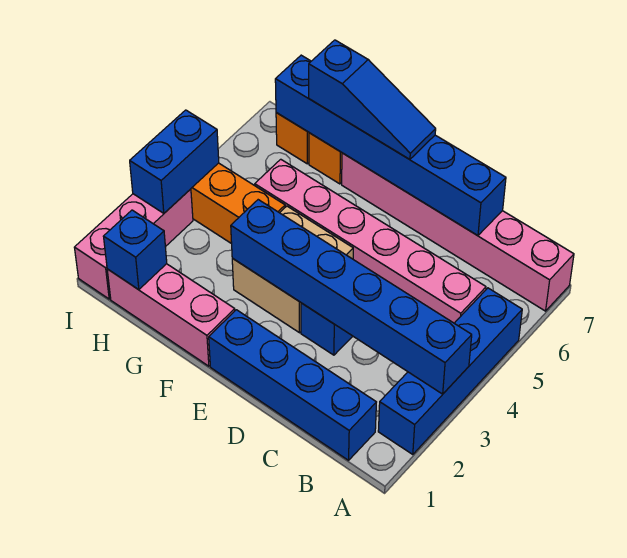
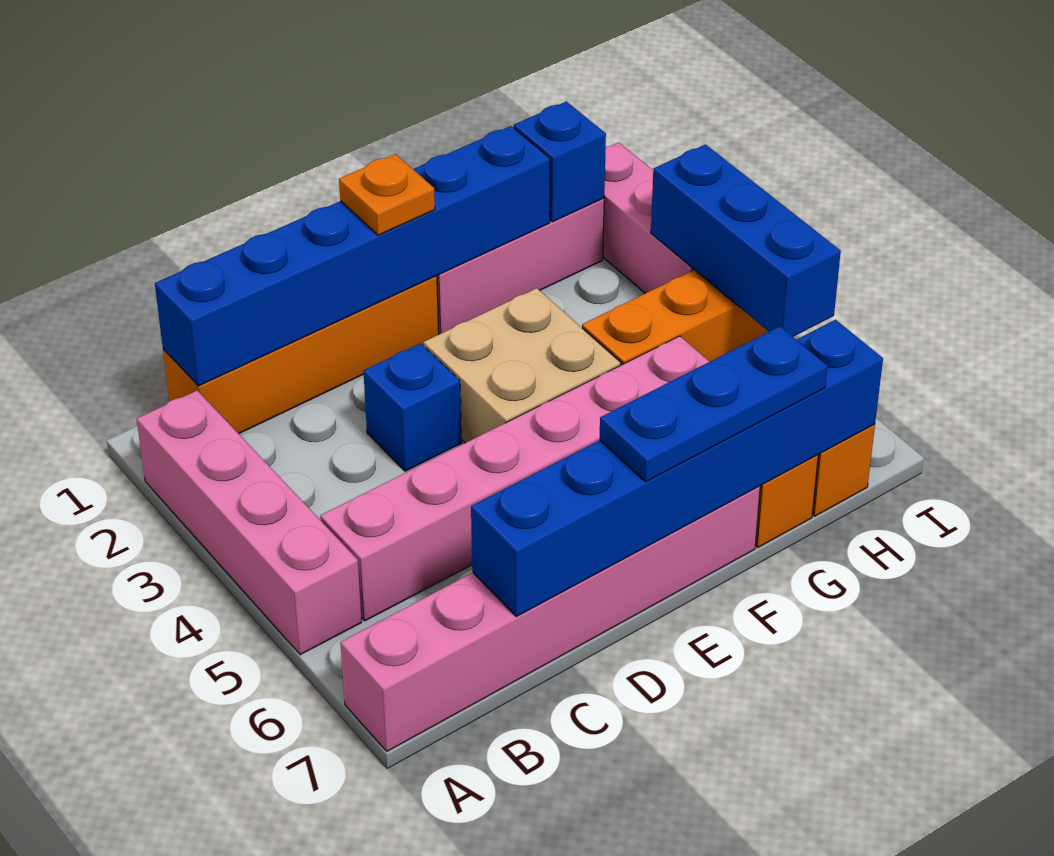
blue brick A2:A5 level 1 -> pink brick A2:A5 level 1
blue brick A3:F3 level 2 -> blue brick B1:G1 level 2
blue brick B1:E1 level 1 -> orange brick B1:E1 level 1
none -> orange plate E1 level 3
blue slope E7:G7 level 3 top G -> blue plate E7:G7 level 3
blue brick I3:I4 level 2 -> blue brick I3:I5 level 2

